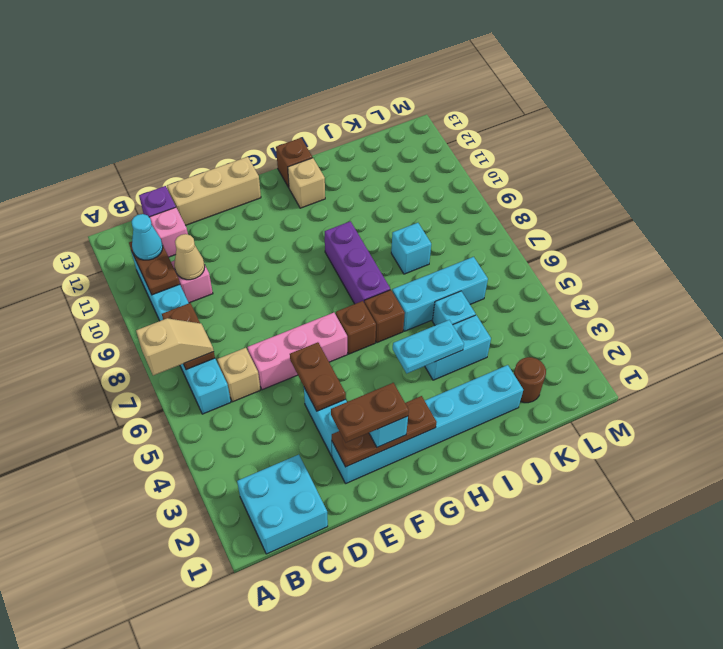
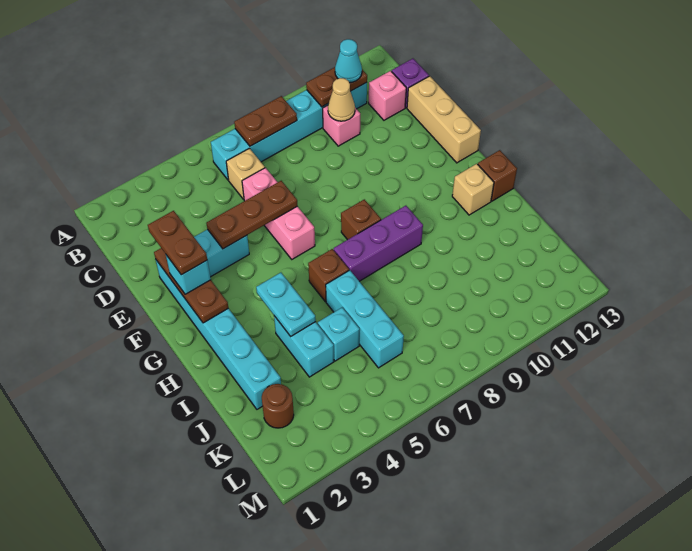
tan slope A7:B7 level 3 top A -> none
cyan brick B1:C2 level 1 -> none
brown plate E4:E5 level 2 -> brown plate E4:E6 level 2
brown brick G6 level 1 -> brown brick G8 level 1
cyan brick J8 level 1 -> none

